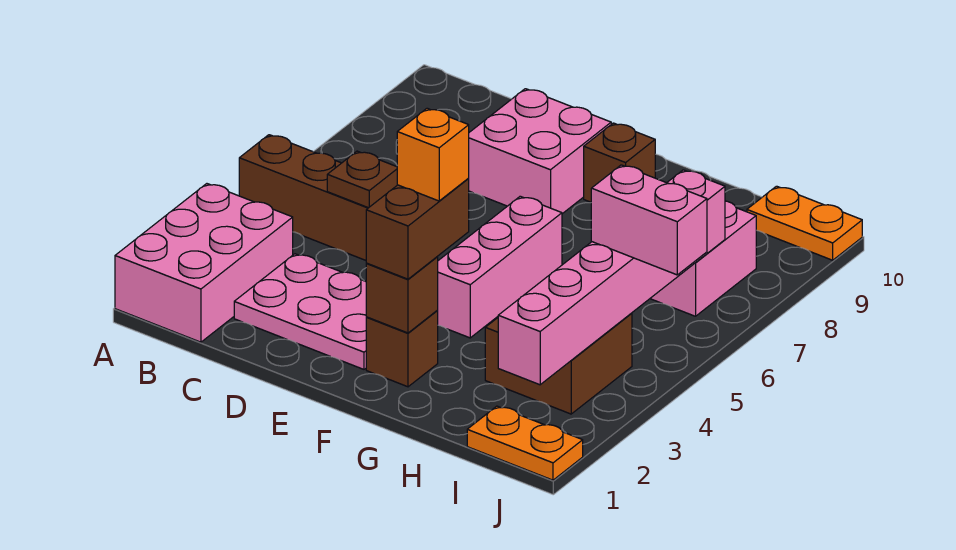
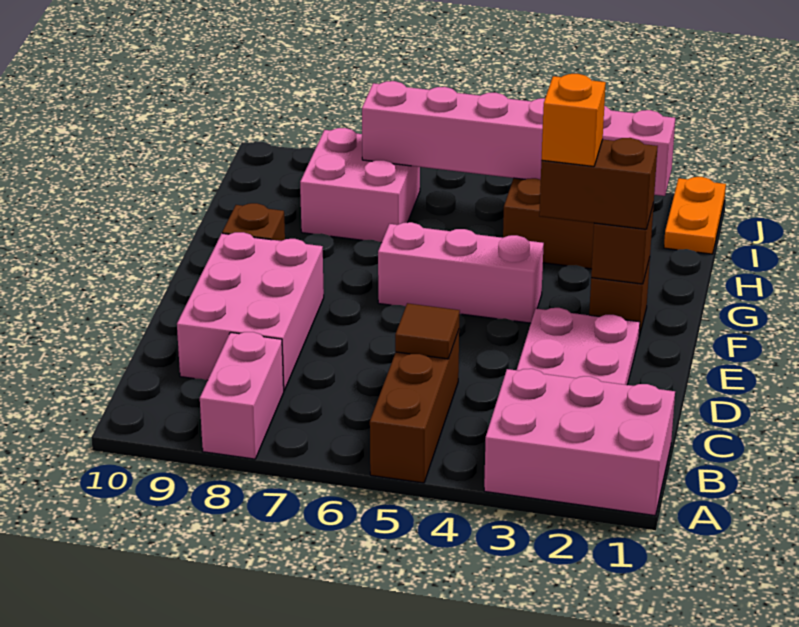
brown plate C5 level 2 -> brown tile C5 level 2
pink brick D8:E9 level 1 -> pink brick C8:E9 level 1
pink brick I5:J5 level 3 -> pink brick A8:B8 level 1
orange plate I10:J10 level 1 -> none

